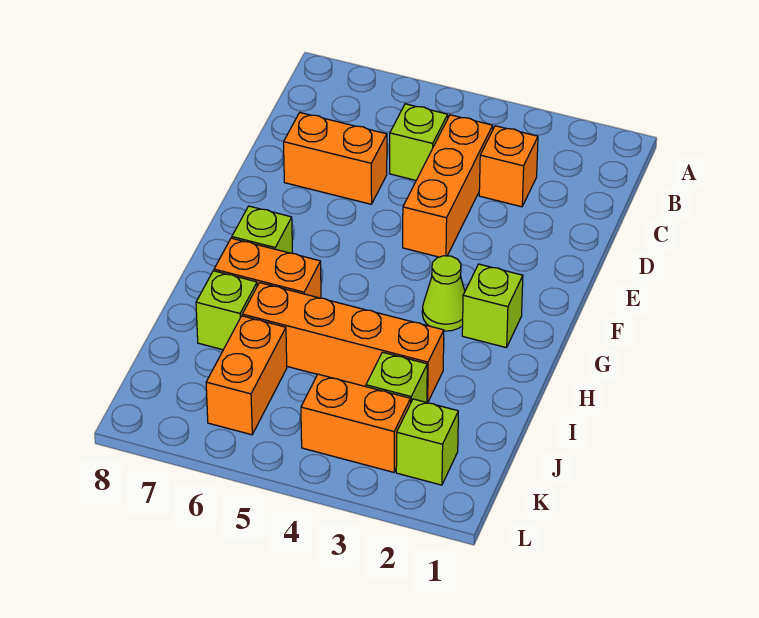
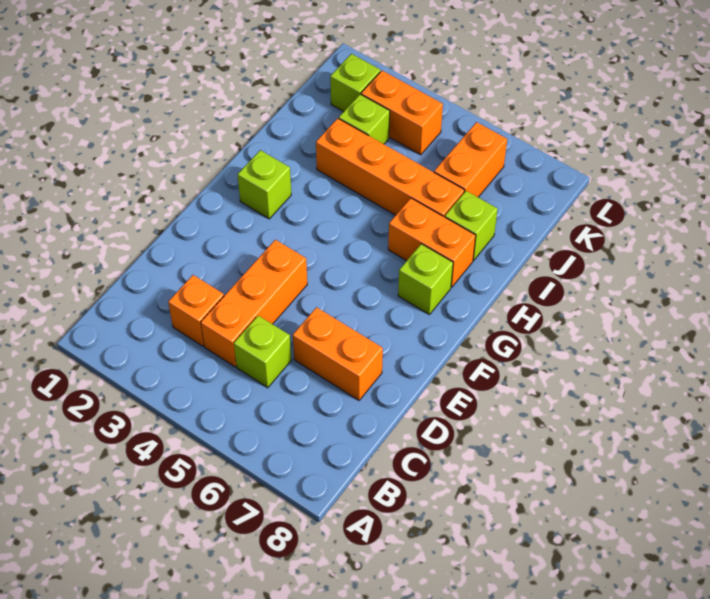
lime cone G3 level 1 -> none

